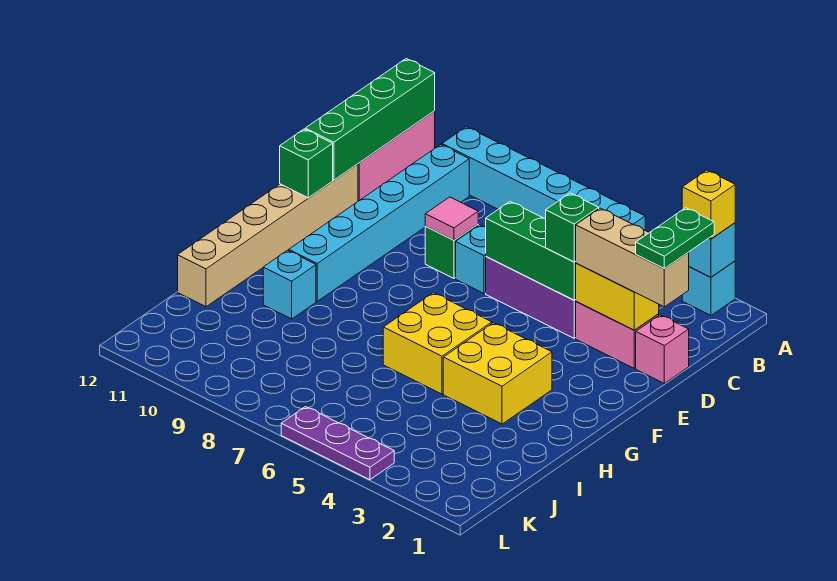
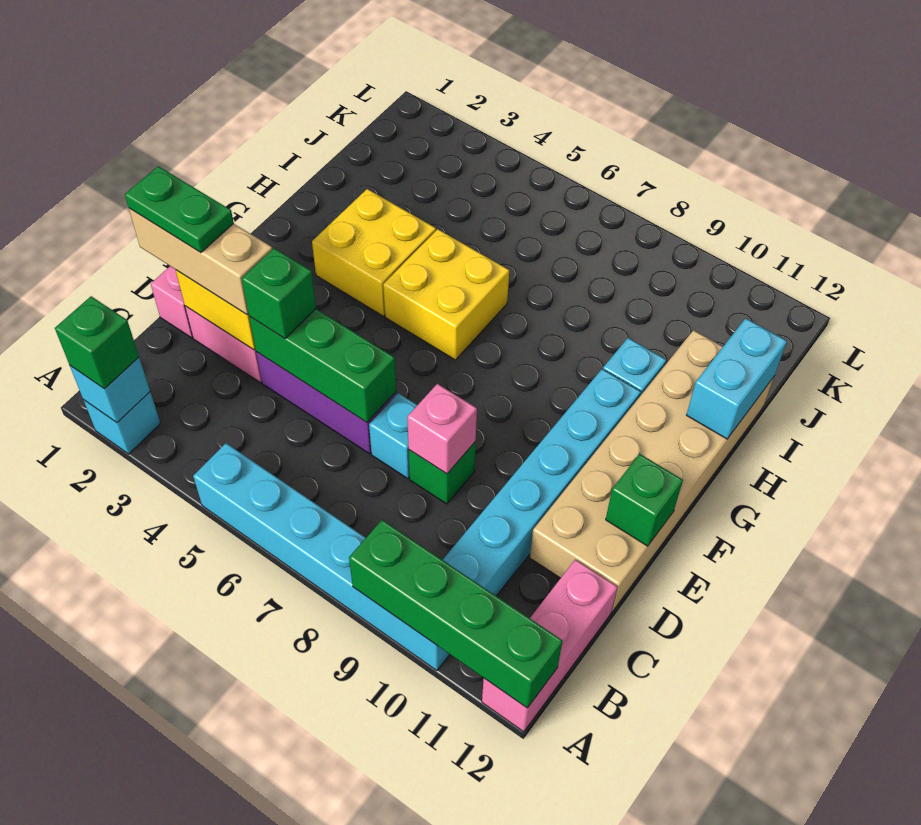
yellow brick A2 level 3 -> green brick A2 level 3
green brick A12:D12 level 2 -> green brick A9:A12 level 2
green plate C1:D1 level 4 -> green plate D1:D2 level 4
pink tile D8 level 2 -> pink brick D8 level 2
tan brick D12:I12 level 1 -> tan brick D11:I12 level 1
none -> cyan brick H12:I12 level 2
purple plate L4:L6 level 1 -> none

